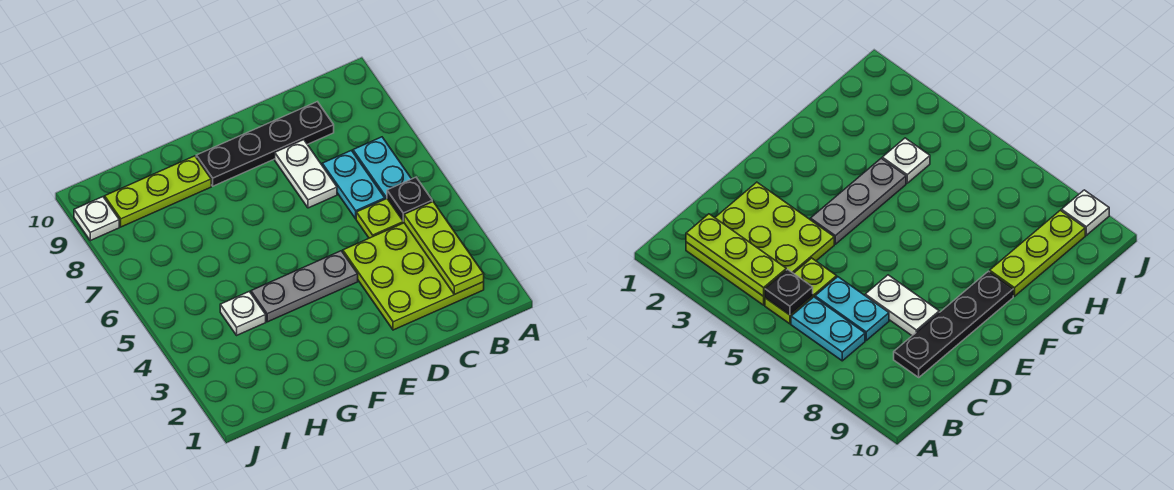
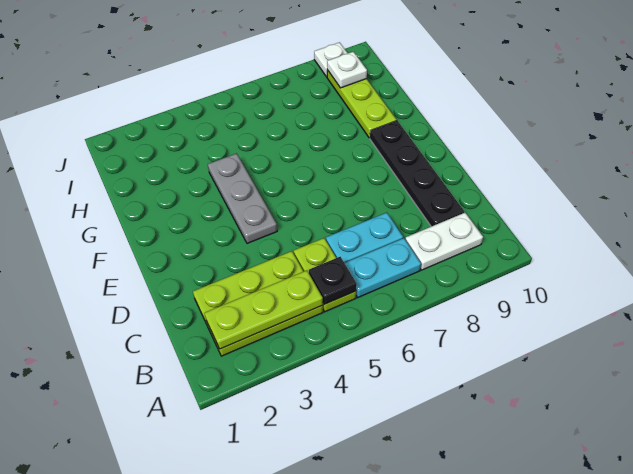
lime plate B2:D4 level 1 -> lime plate B2:C4 level 1
white plate D7:D8 level 1 -> white plate B8:B9 level 1
white plate H4 level 1 -> white plate I9 level 2

